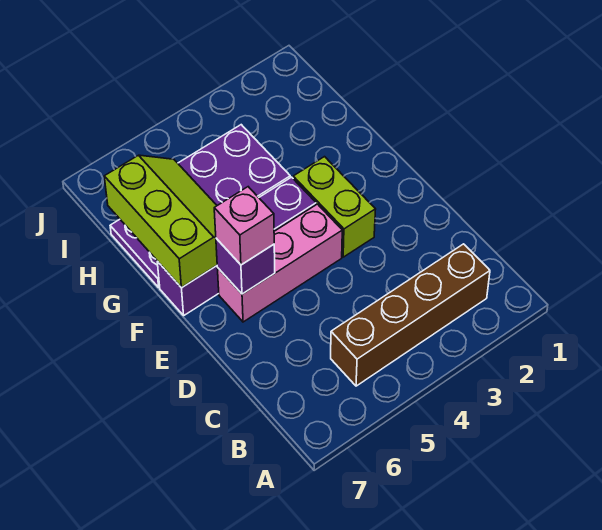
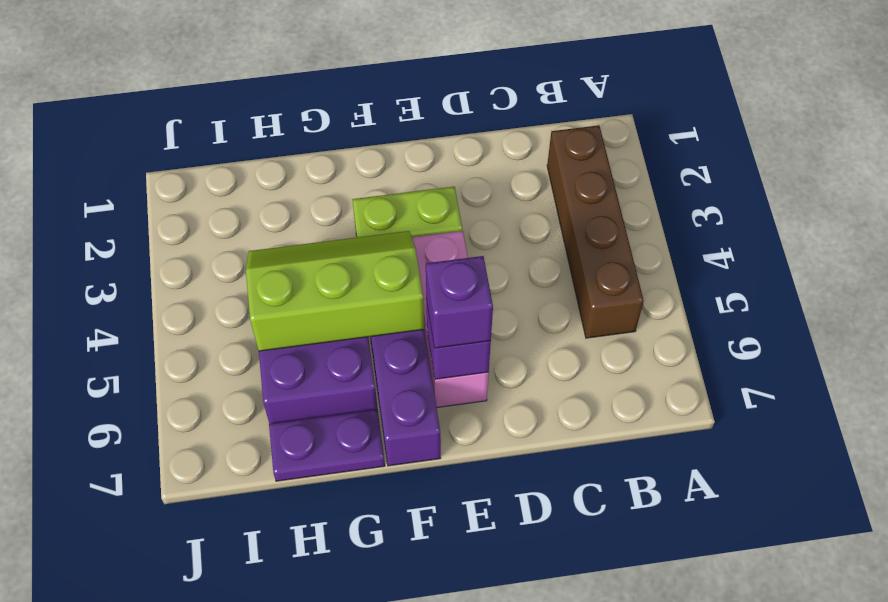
pink brick E6 level 3 -> purple brick E6 level 3
lime slope F6:H7 level 2 top 7 -> lime slope F4:H5 level 2 top 5

